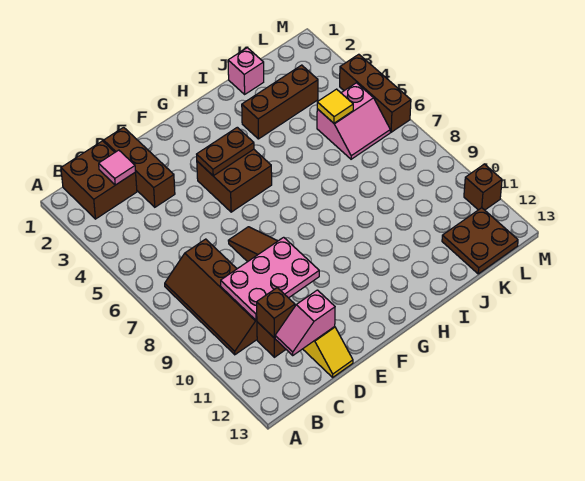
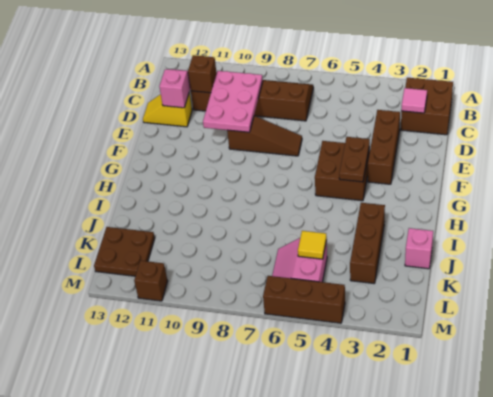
brown brick D1:D3 level 1 -> brown brick D3:F3 level 1

